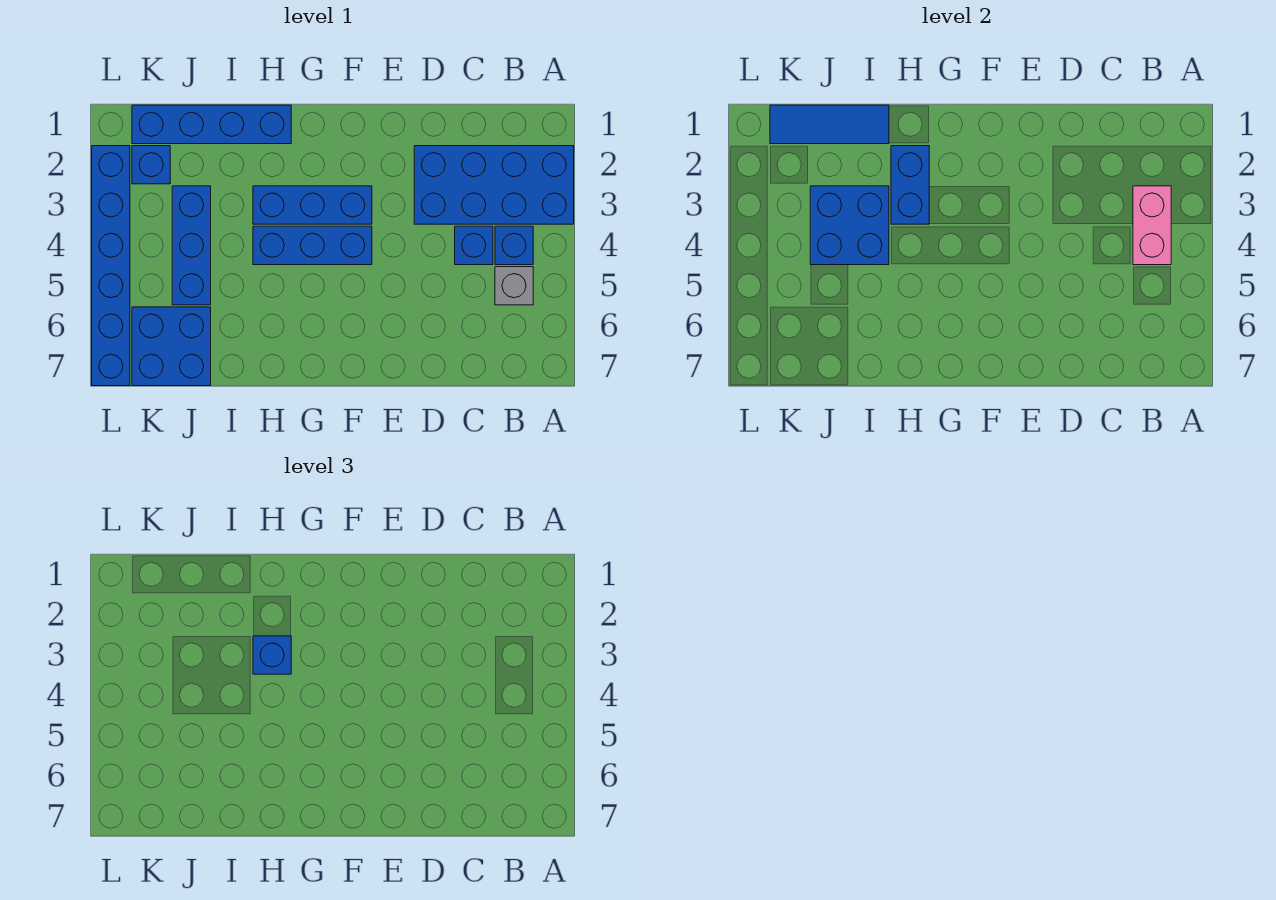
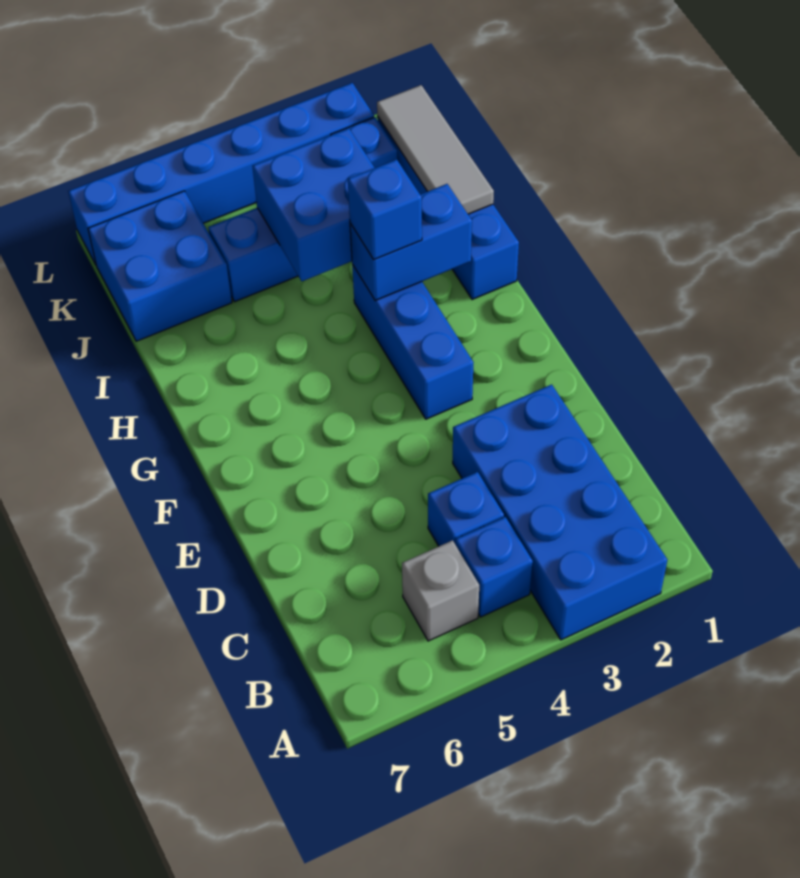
pink brick B3:B4 level 2 -> none
blue brick F4:H4 level 1 -> none
blue tile I1:K1 level 2 -> grey tile I1:K1 level 2

